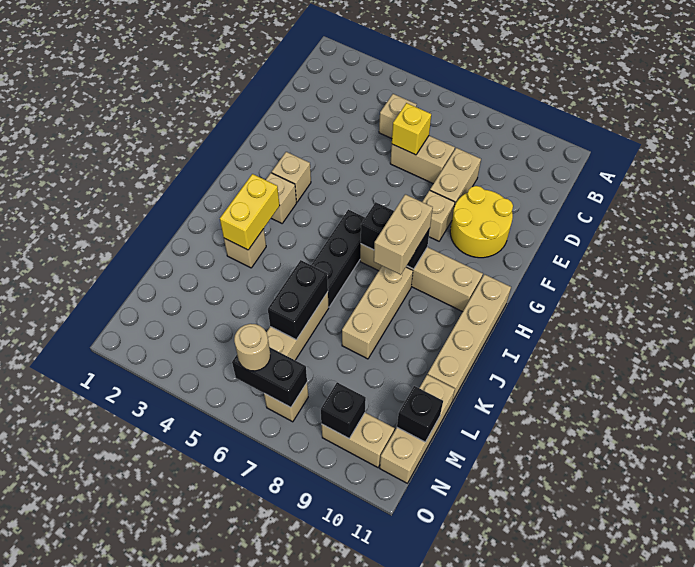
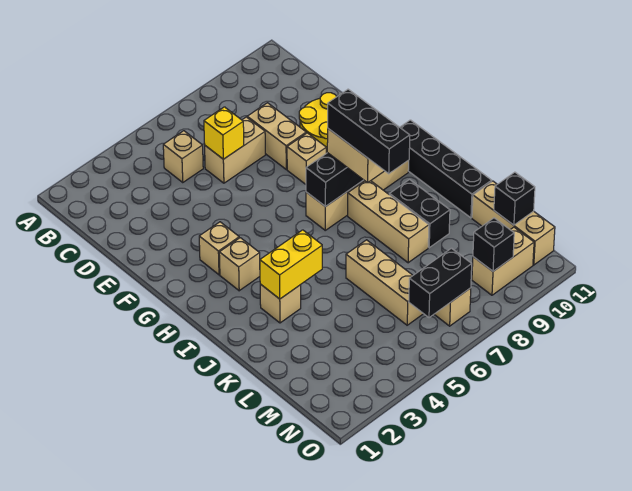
black brick H6:J6 level 1 -> black brick H8:J8 level 4
tan brick H11:K11 level 1 -> black brick H11:K11 level 1
yellow brick I3:J3 level 2 -> yellow brick J3:J4 level 2
black brick K6:L6 level 2 -> black brick J9:K9 level 1
tan round brick N6 level 3 -> none

